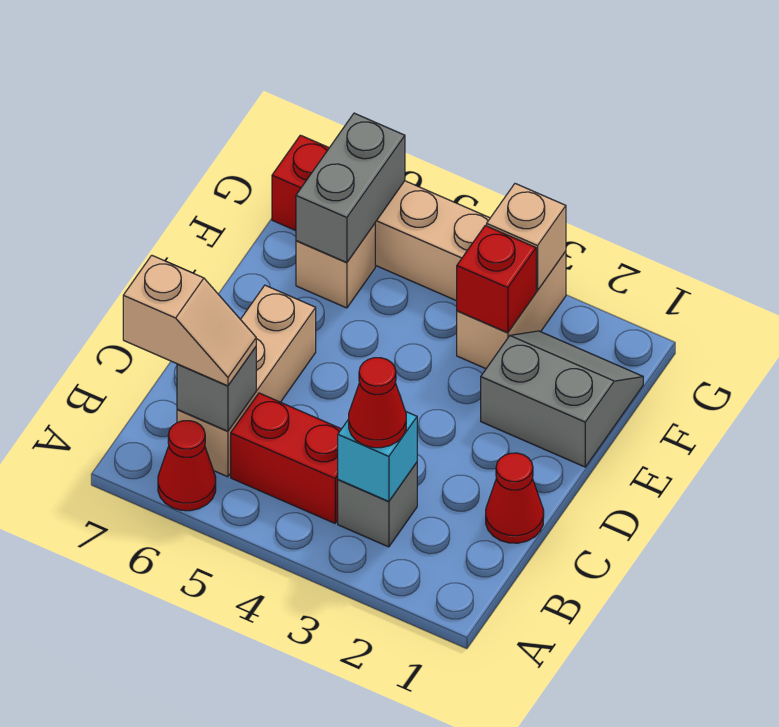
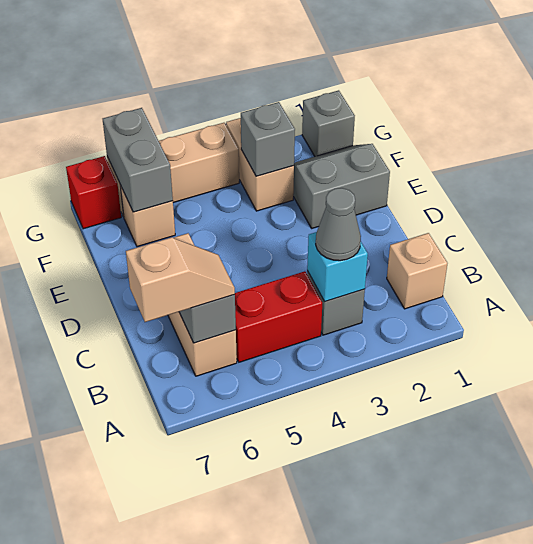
red cone A6 level 1 -> none
red cone B3 level 3 -> grey cone B3 level 3
red cone C1 level 1 -> none
red brick F3 level 2 -> grey brick F3 level 2
none -> grey brick G1 level 1
tan brick G3 level 2 -> tan brick B1 level 1

